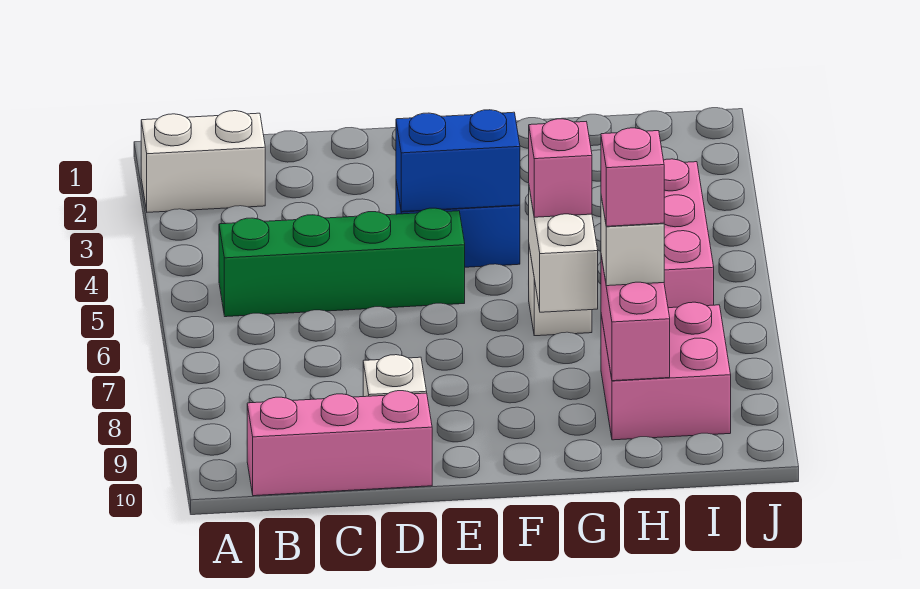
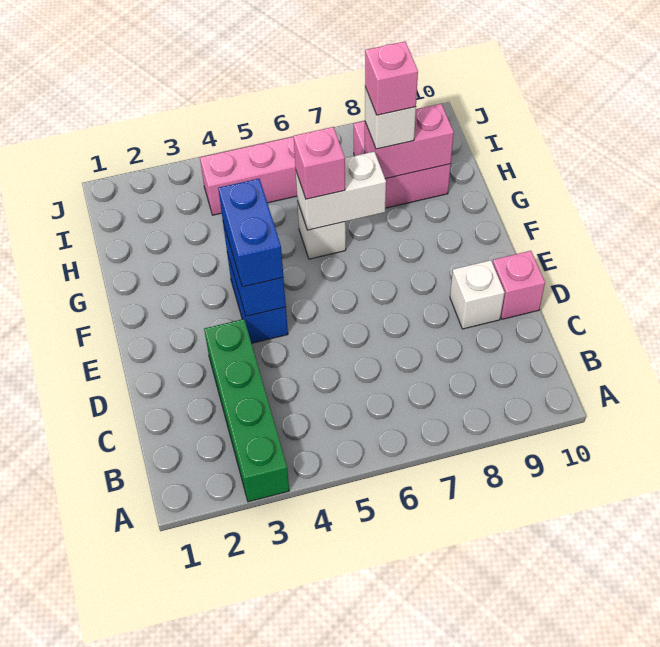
white brick A2:B2 level 1 -> none
green brick B5:E5 level 1 -> green brick A3:D3 level 1
pink brick B10:D10 level 1 -> pink brick D10 level 1
none -> blue brick E4:F4 level 3

